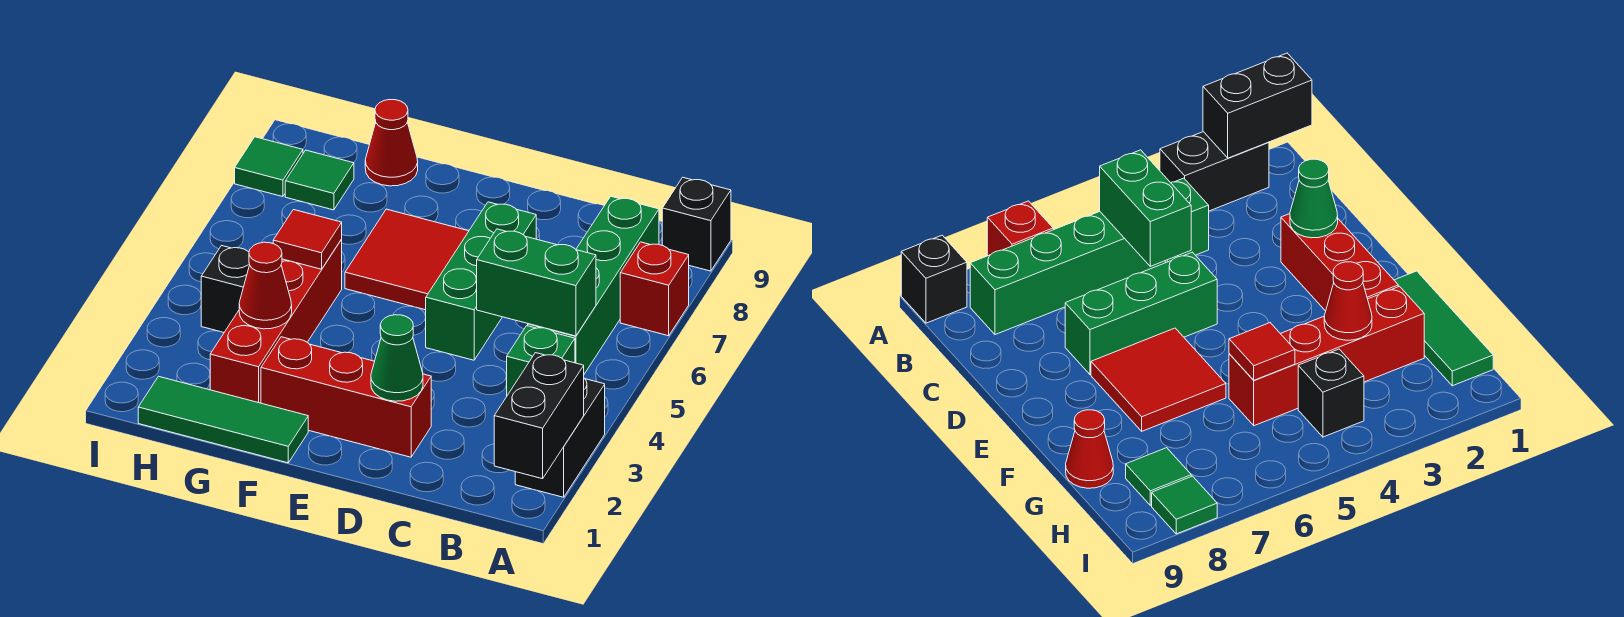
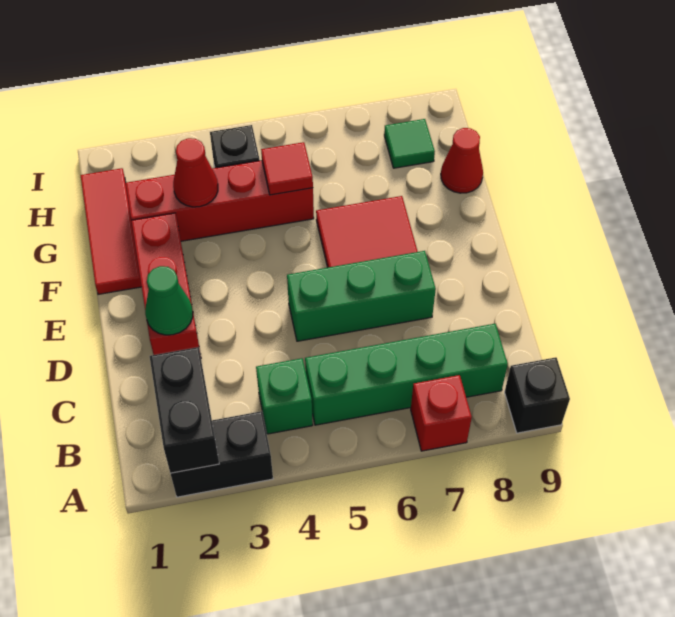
black brick A1:A2 level 2 -> black brick A2:B2 level 2
green brick B5:C5 level 2 -> none
green tile F1:H1 level 1 -> red tile F1:H1 level 1
green tile I8 level 1 -> none

